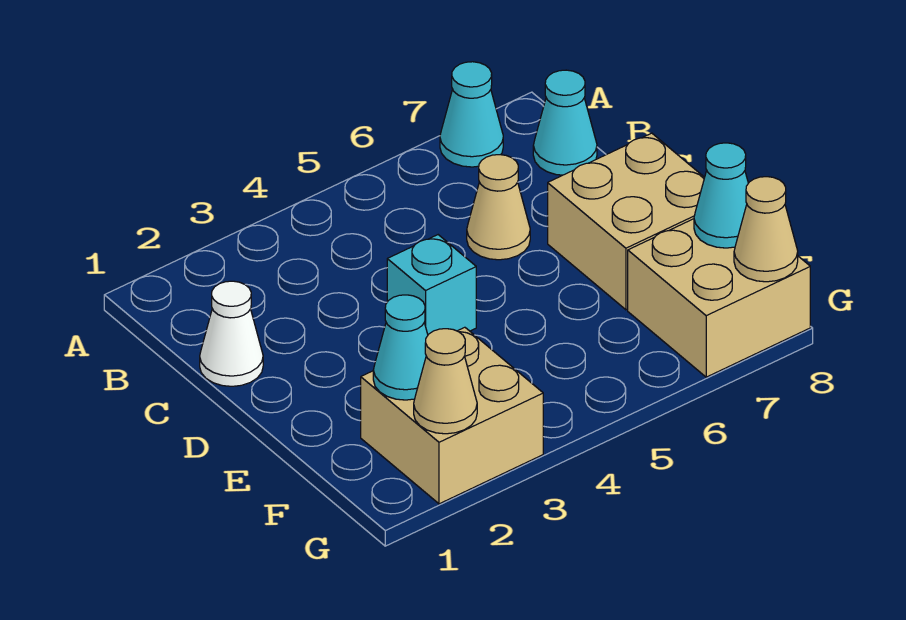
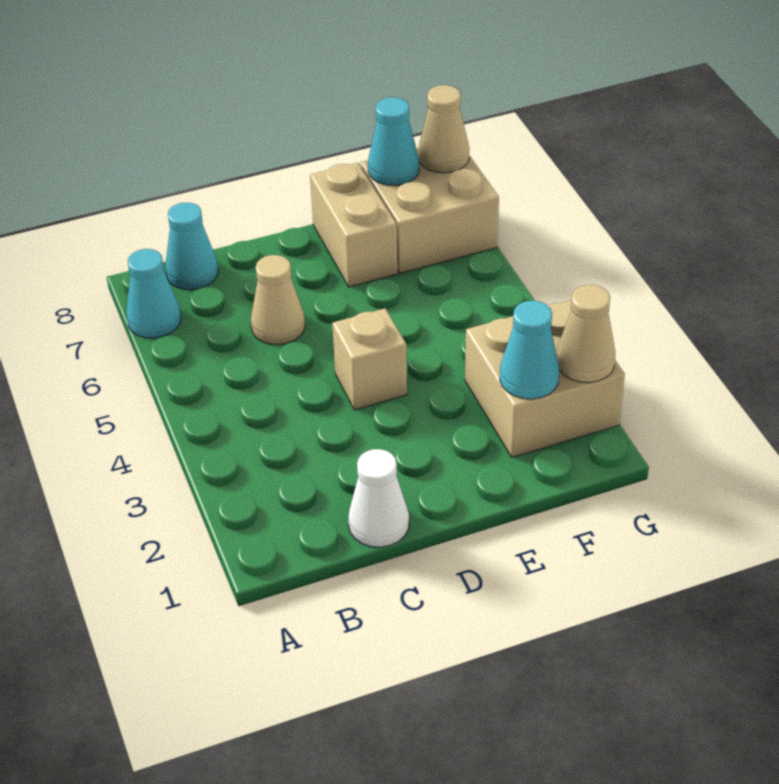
cyan brick D4 level 1 -> tan brick D4 level 1
tan brick D7:E8 level 1 -> tan brick E7:E8 level 1

